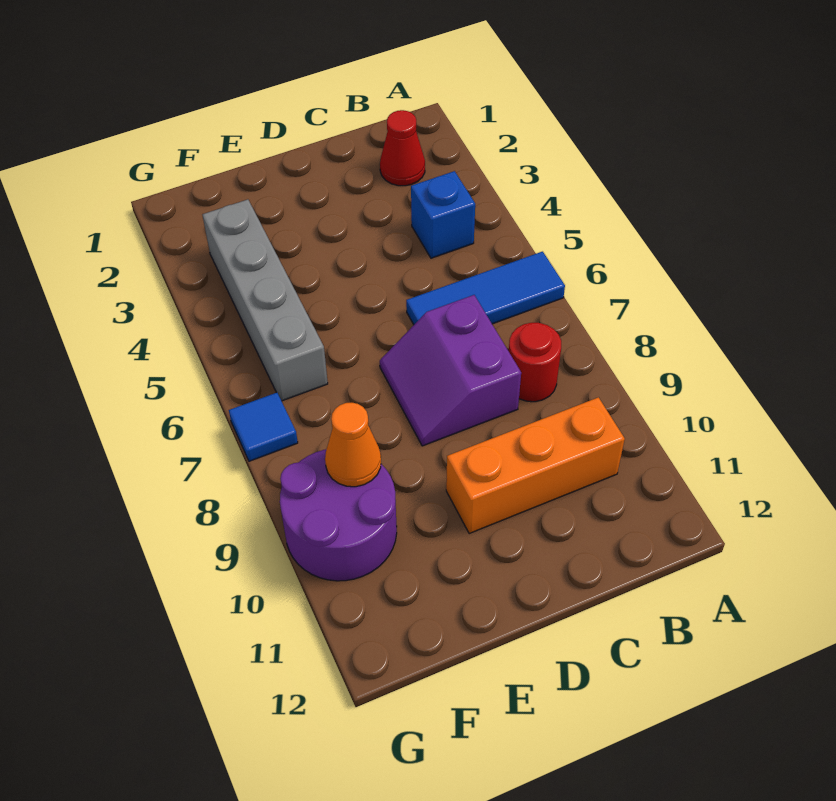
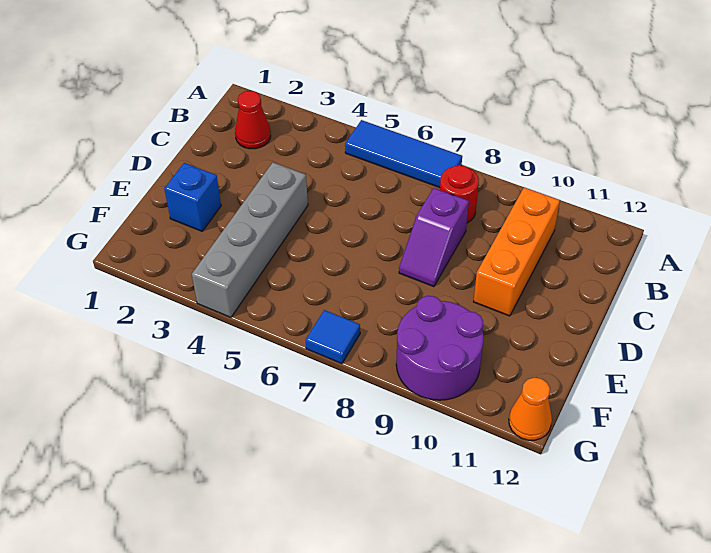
blue tile A6:C6 level 1 -> blue tile A5:A7 level 1
blue brick B4 level 1 -> blue brick E2 level 1
purple slope C7:D8 level 1 top C -> purple slope C8:D8 level 1 top C
grey brick F3:F6 level 1 -> grey brick D4:G4 level 1
orange cone F9 level 2 -> orange cone G12 level 1

